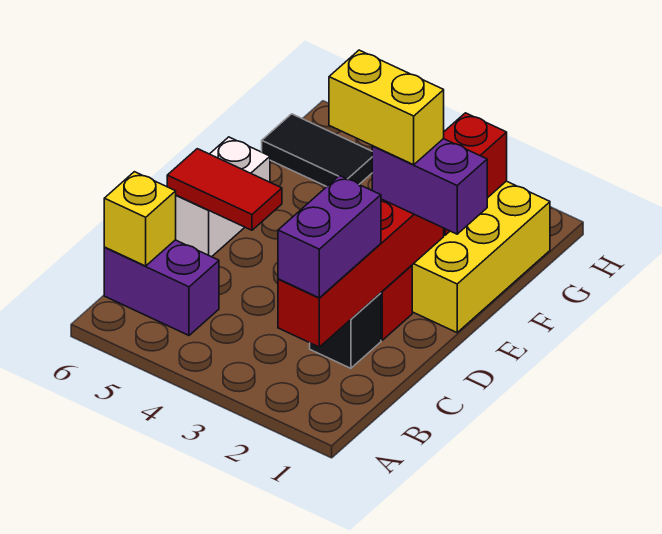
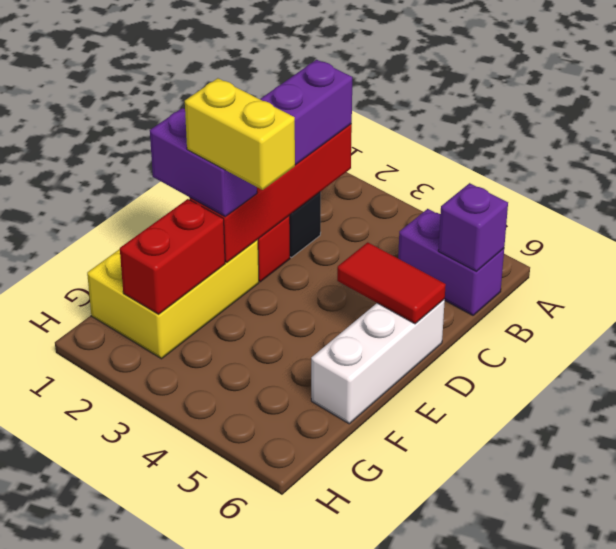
yellow brick B6 level 2 -> purple brick B6 level 2
white brick D6:E6 level 1 -> white brick D6:F6 level 1
black tile G5:G6 level 1 -> none

